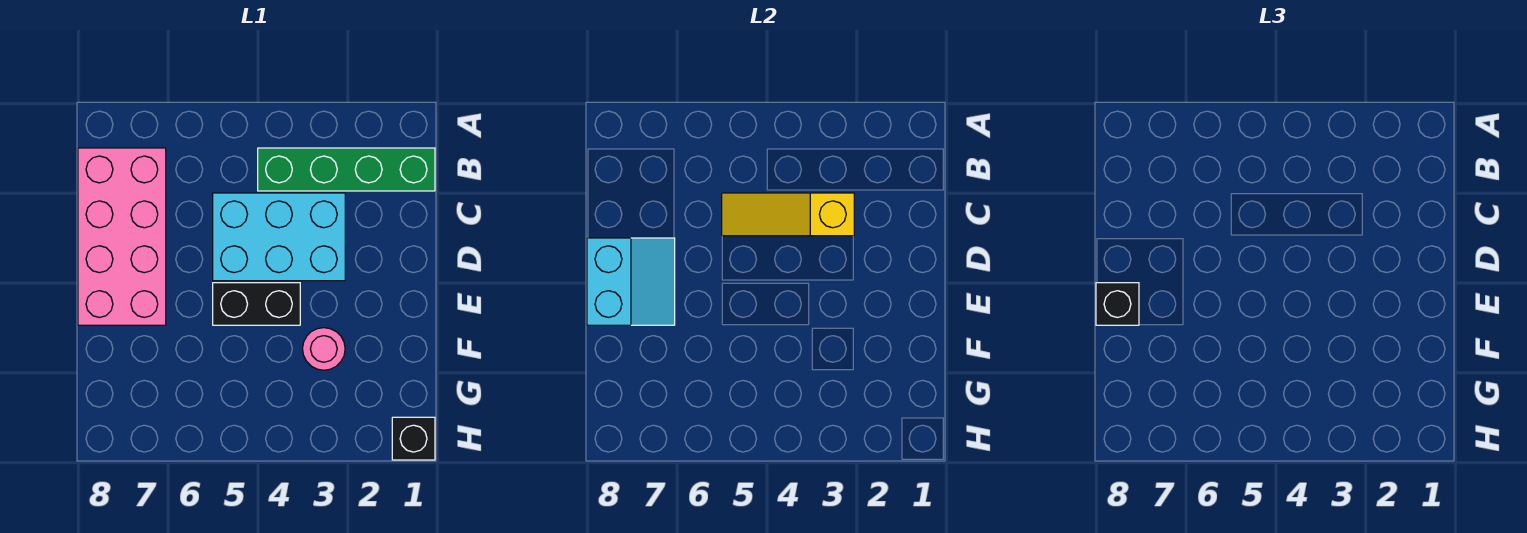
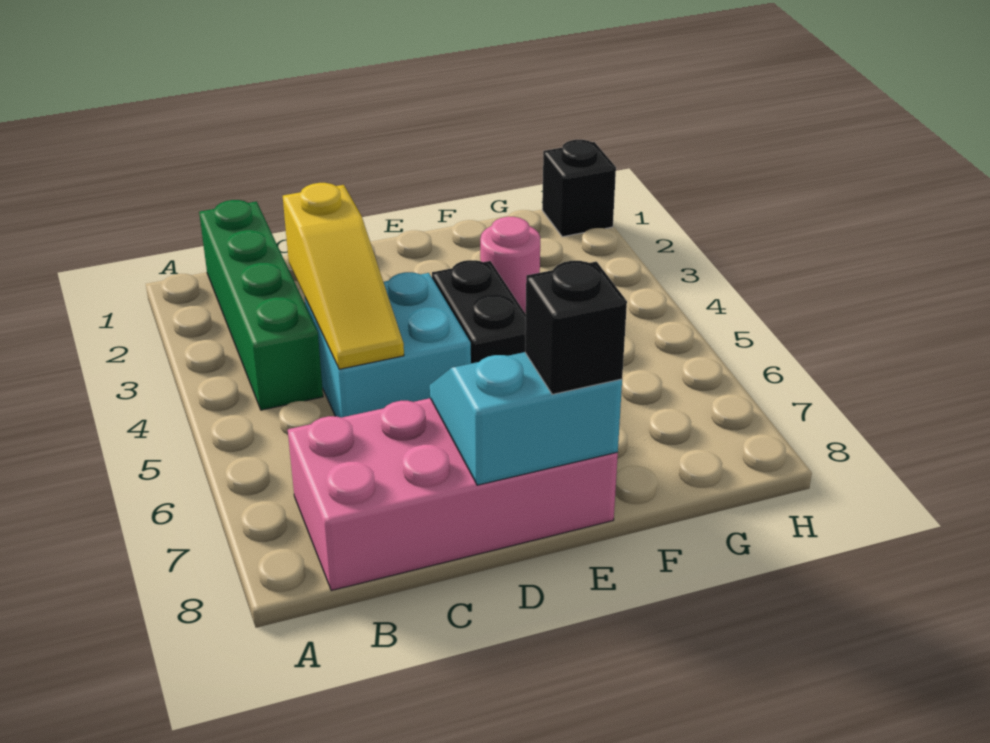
cyan brick C3:D5 level 1 -> cyan brick C4:D5 level 1

